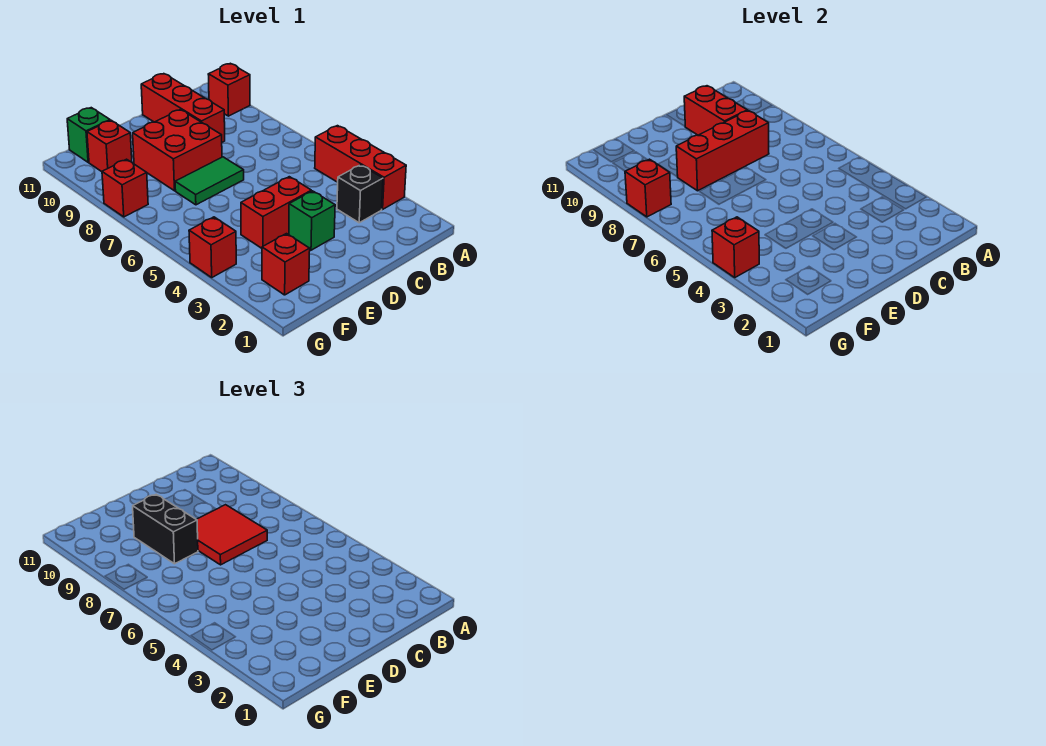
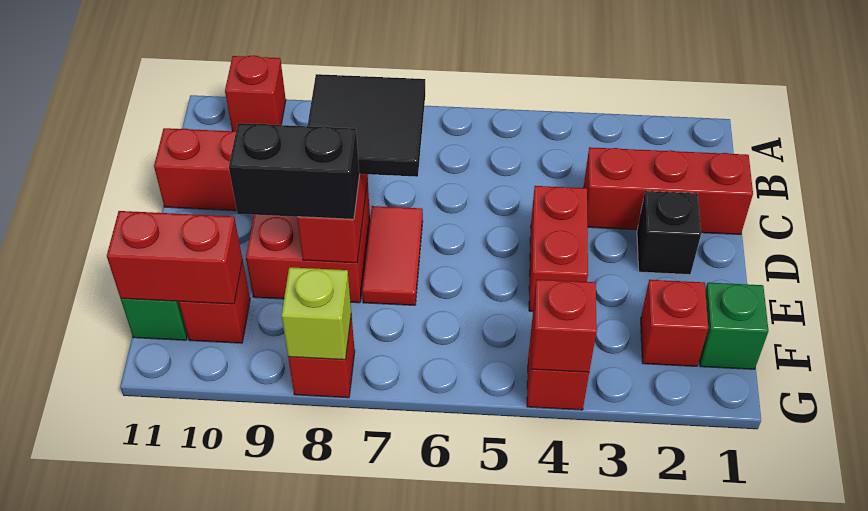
red brick A3:A5 level 1 -> red brick C1:C3 level 1
black brick B3 level 1 -> black brick D2 level 1
red tile C7:D8 level 3 -> black tile C7:D8 level 3
red brick C9:C10 level 2 -> red brick F10:F11 level 2
green brick D3 level 1 -> green brick F1 level 1
green tile D7:E7 level 1 -> red tile D7:E7 level 1
red brick G8 level 2 -> lime brick G8 level 2

